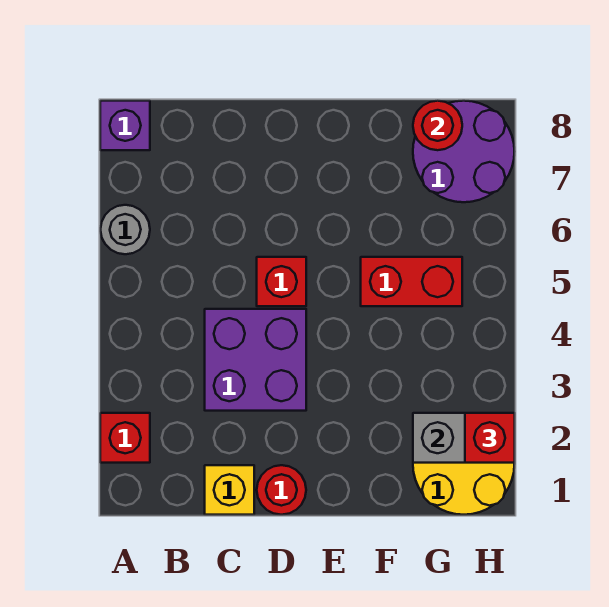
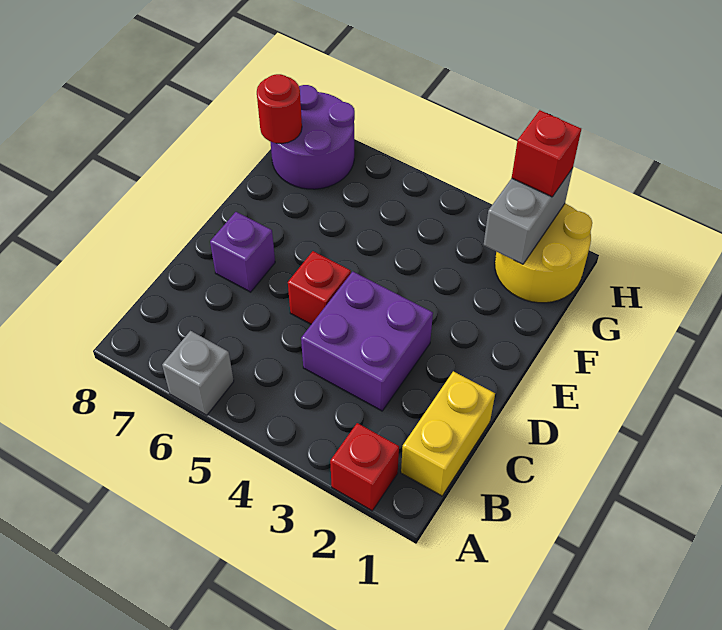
grey round brick A6 level 1 -> grey brick A6 level 1
purple brick A8 level 1 -> purple brick D7 level 1
yellow brick C1 level 1 -> yellow brick B1:C1 level 1
red round brick D1 level 1 -> none
red brick F5:G5 level 1 -> none

